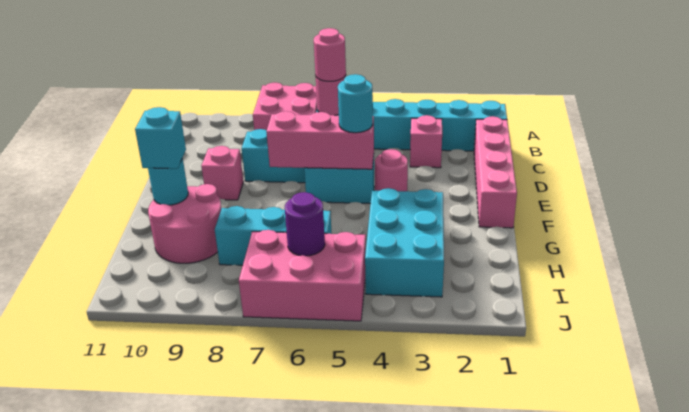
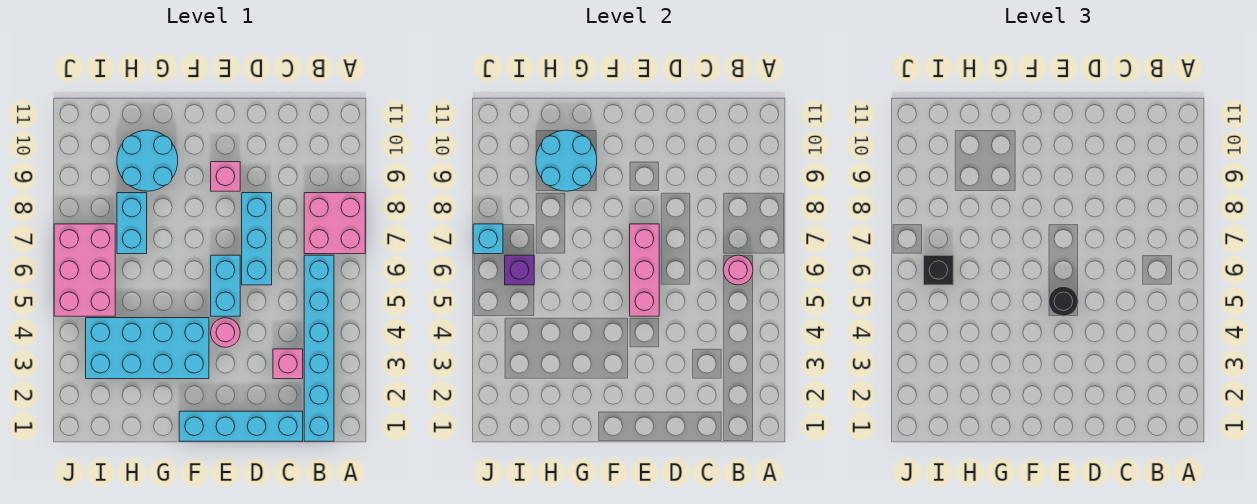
pink round brick B6 level 3 -> none
pink brick C1:F1 level 1 -> cyan brick C1:F1 level 1
cyan round brick E5 level 3 -> black round brick E5 level 3
cyan brick G3:I4 level 1 -> cyan brick F3:I4 level 1
pink round brick G9:H10 level 1 -> cyan round brick G9:H10 level 1
cyan round brick G10 level 2 -> cyan round brick G9:H10 level 2
cyan brick G10 level 3 -> cyan brick J7 level 2
cyan brick H6:H8 level 1 -> cyan brick H7:H8 level 1
purple round brick I6 level 2 -> purple brick I6 level 2
none -> black brick I6 level 3

